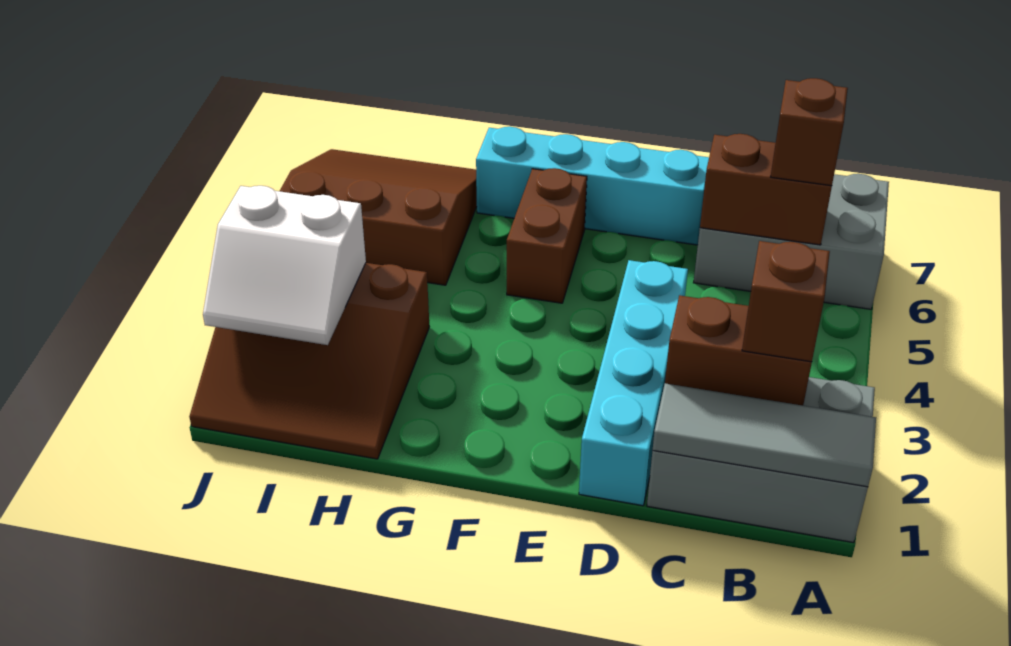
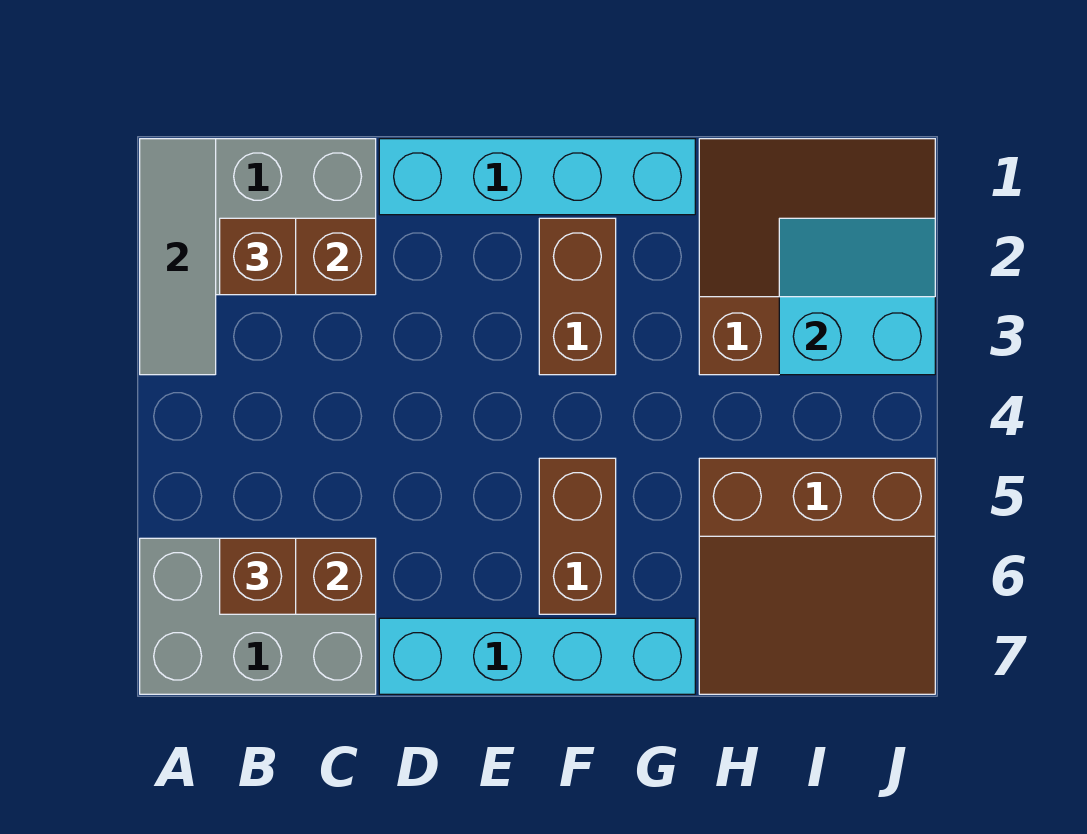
grey tile A1:C1 level 2 -> grey tile A1:A3 level 2
cyan brick D1:D4 level 1 -> cyan brick D1:G1 level 1
none -> brown brick F2:F3 level 1
white slope I2:J3 level 2 top 3 -> cyan slope I2:J3 level 2 top 3

